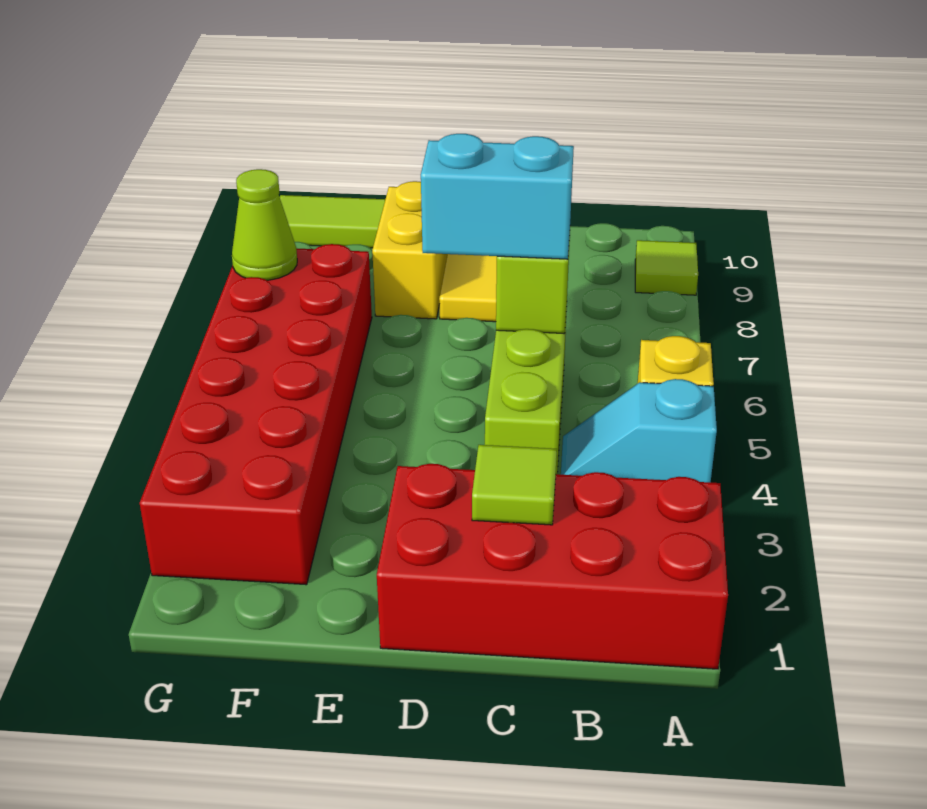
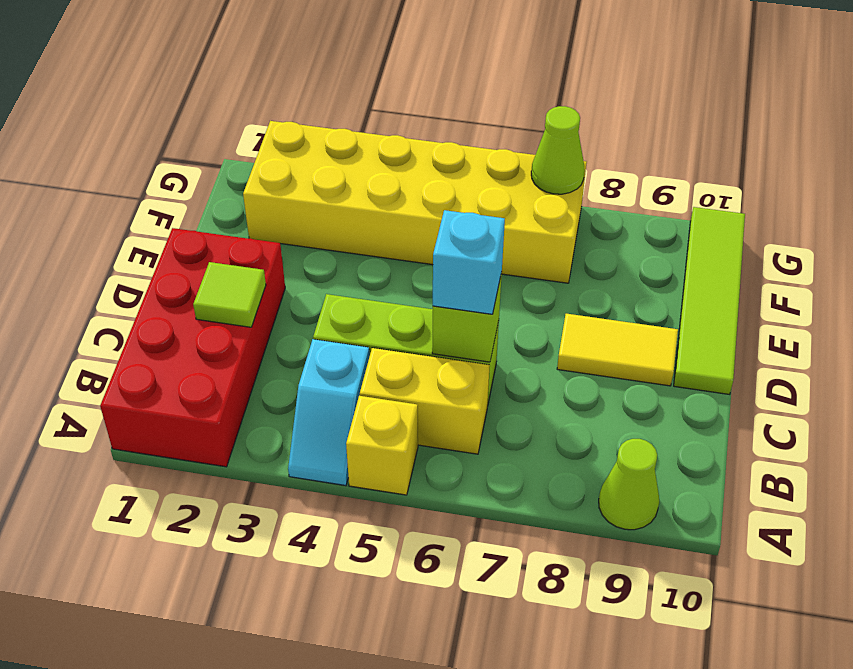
cyan slope A4:B4 level 1 top A -> cyan slope A4:B4 level 1 top B
lime tile A9 level 1 -> lime cone A9 level 1
cyan brick C6:D6 level 3 -> cyan brick C6 level 3
yellow brick E8:E9 level 1 -> yellow brick B5:B6 level 1
red brick F2:G7 level 1 -> yellow brick F2:G7 level 1

